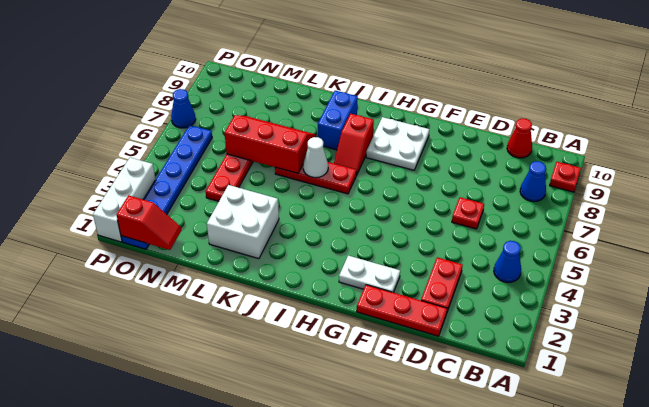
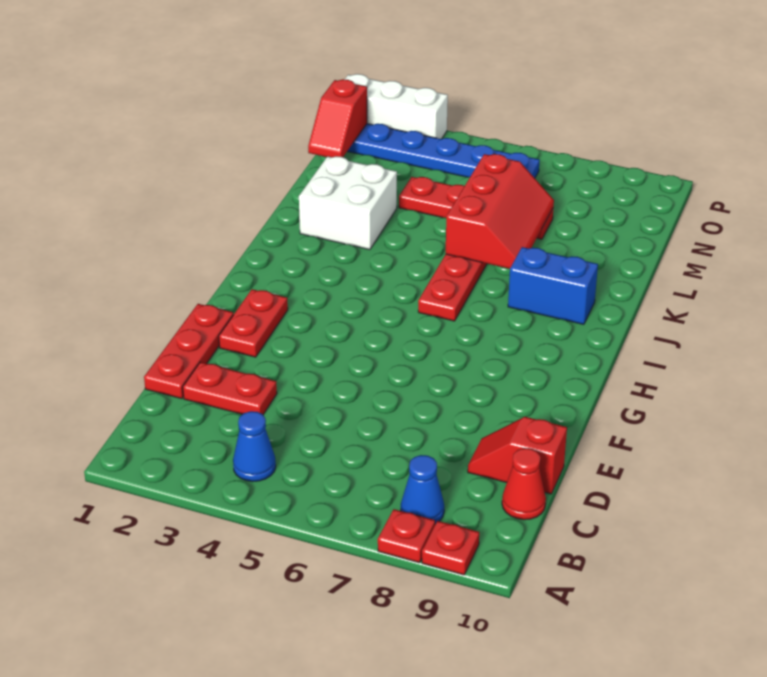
red plate D6 level 1 -> red plate A8 level 1
white plate F2:G2 level 1 -> red plate F2:G2 level 1
white plate G8:H9 level 1 -> none
red slope I7:I8 level 1 top 8 -> red slope D9:D10 level 1 top 10
white cone J6 level 2 -> none
blue cone P7 level 1 -> none

